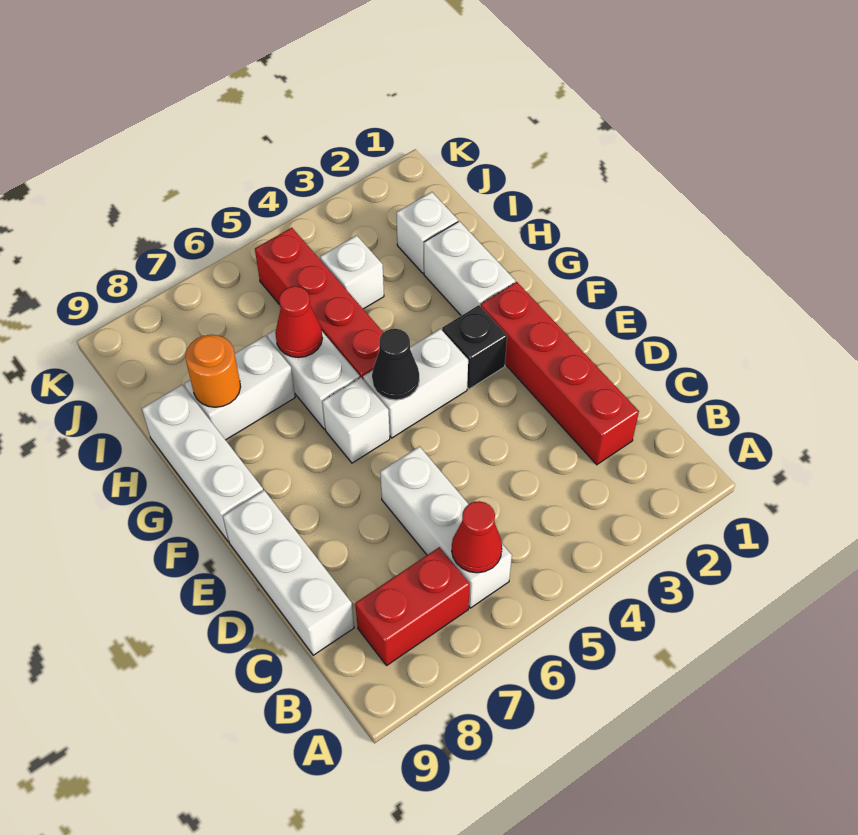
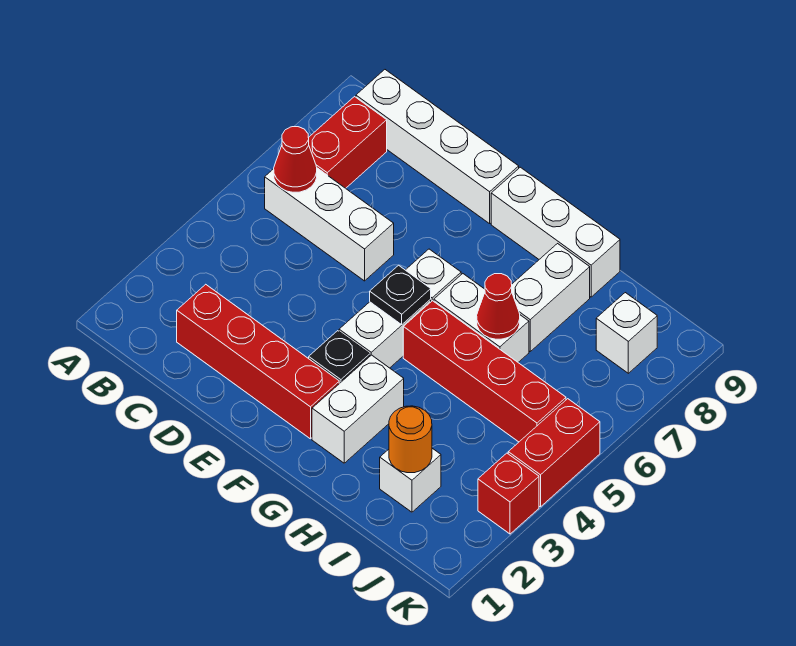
white brick C9:E9 level 1 -> white brick B9:E9 level 1
black cone F5 level 2 -> black plate F5 level 2
white brick G2:H2 level 1 -> white brick G2:G3 level 1
orange round brick H8 level 2 -> orange round brick I2 level 2
white brick I4 level 1 -> white brick J8 level 1
none -> red brick K3 level 1
none -> red brick K4:K5 level 1

